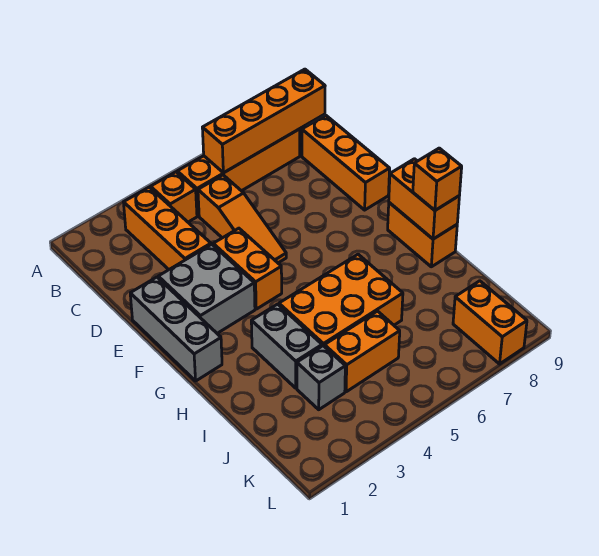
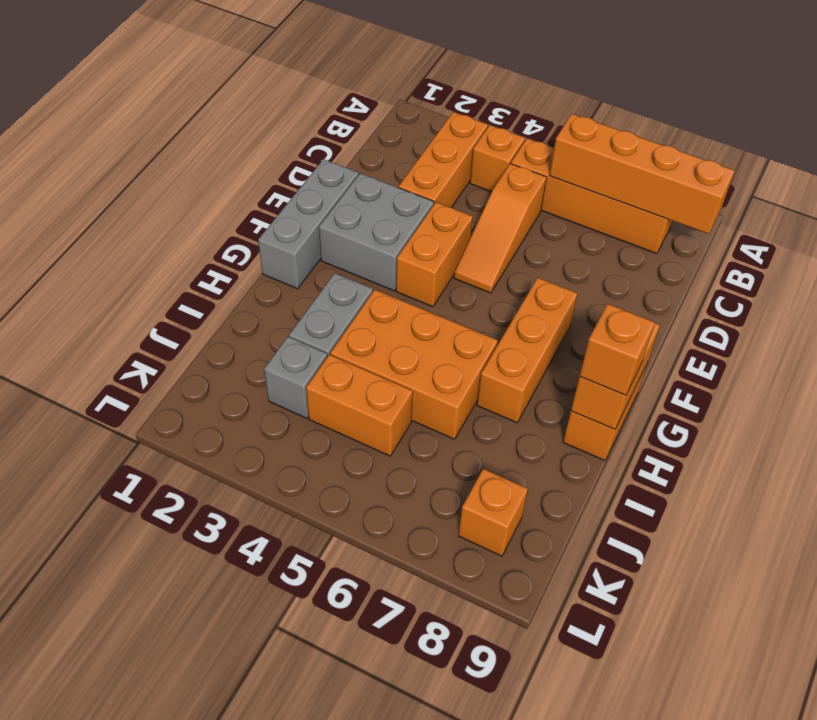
orange brick C9:E9 level 1 -> orange brick F7:H7 level 1
orange brick K8:L8 level 1 -> orange brick K8 level 1

